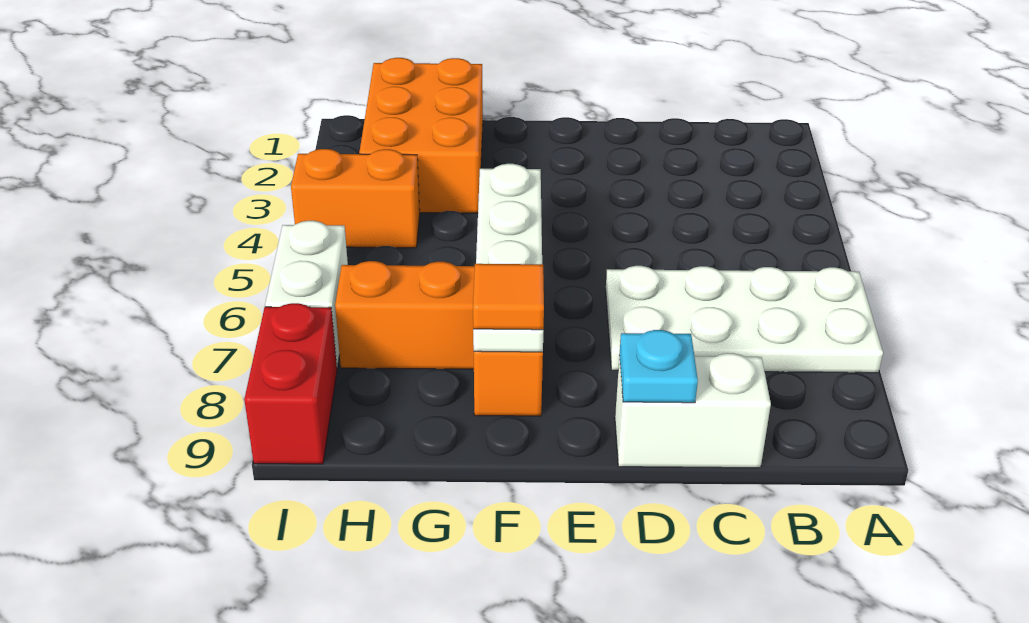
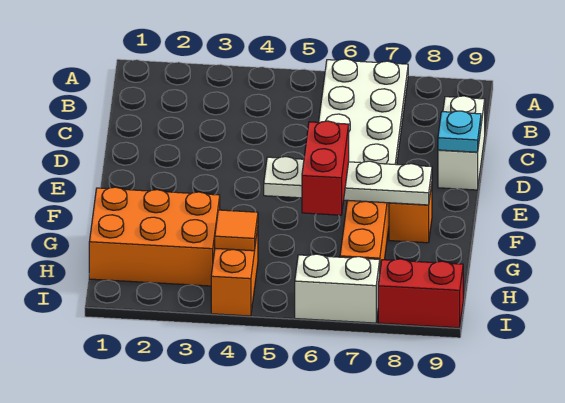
none -> red brick F6:G6 level 3
orange tile F8 level 3 -> orange tile H4 level 2

